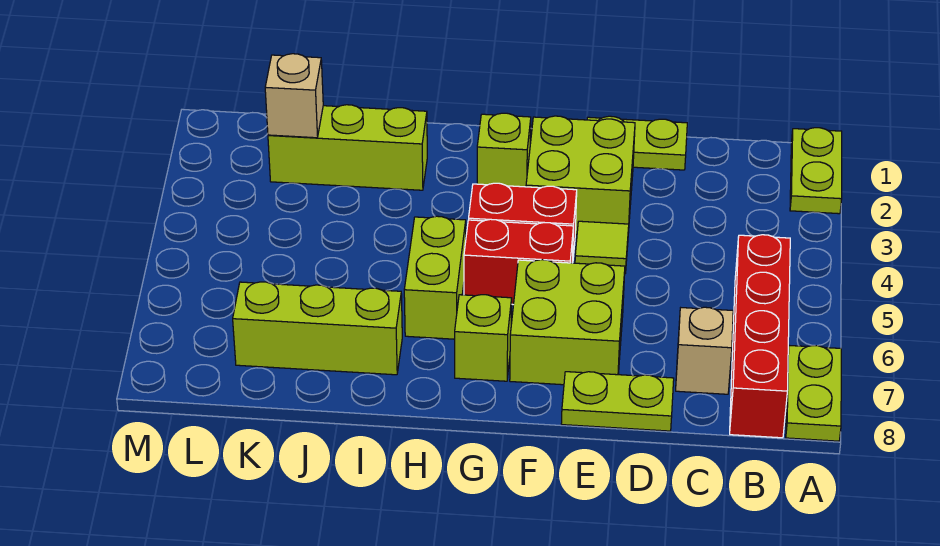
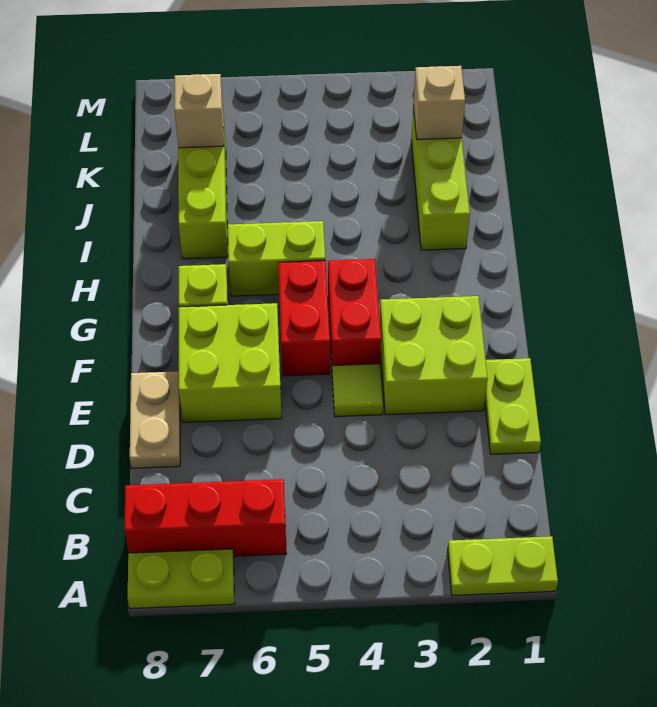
red brick B5:B8 level 1 -> red brick B6:B8 level 1
tan brick C7 level 1 -> tan brick K7 level 2
lime plate D8:E8 level 1 -> tan plate D8:E8 level 1
lime brick G2 level 1 -> none

